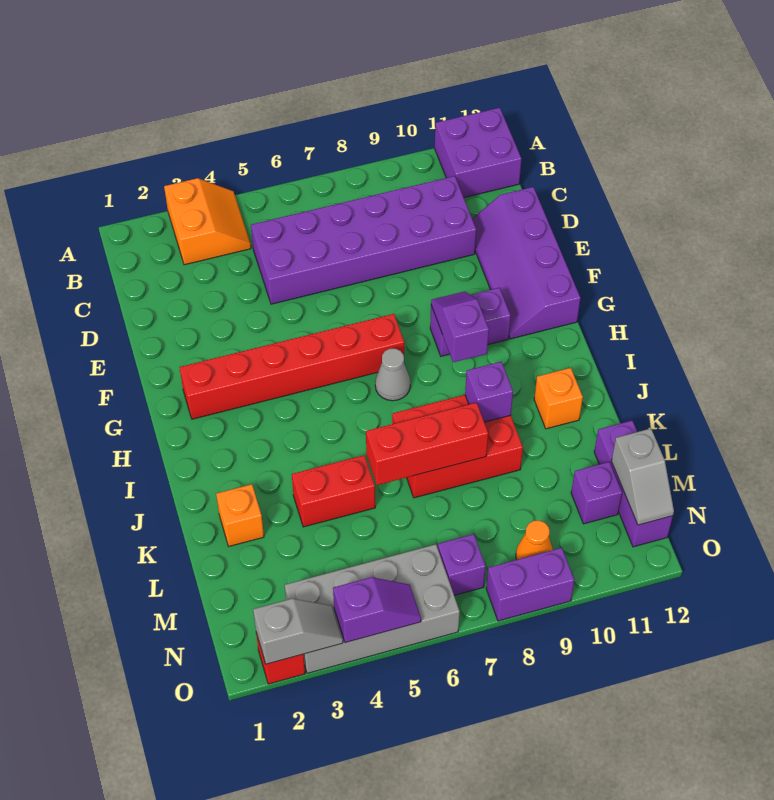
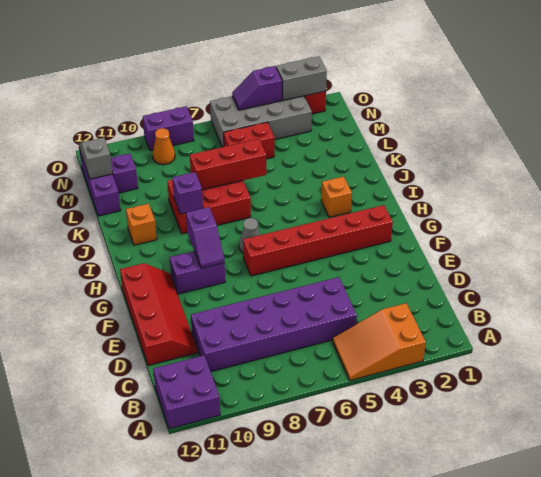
orange slope A3:B4 level 1 top 3 -> orange slope A3:B5 level 1 top 3
purple slope D11:G12 level 1 top 12 -> red slope D11:G12 level 1 top 12
orange brick K2 level 1 -> orange brick I3 level 1
red brick K4:K5 level 1 -> red brick M5:M6 level 1
purple brick N7 level 1 -> none
grey slope O2:O3 level 2 top 2 -> grey brick O2:O3 level 2

